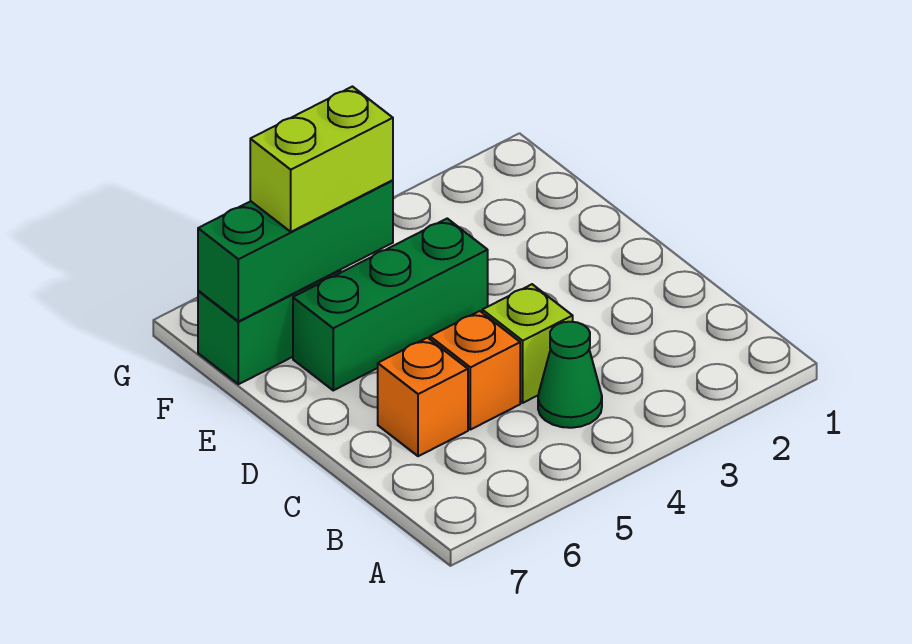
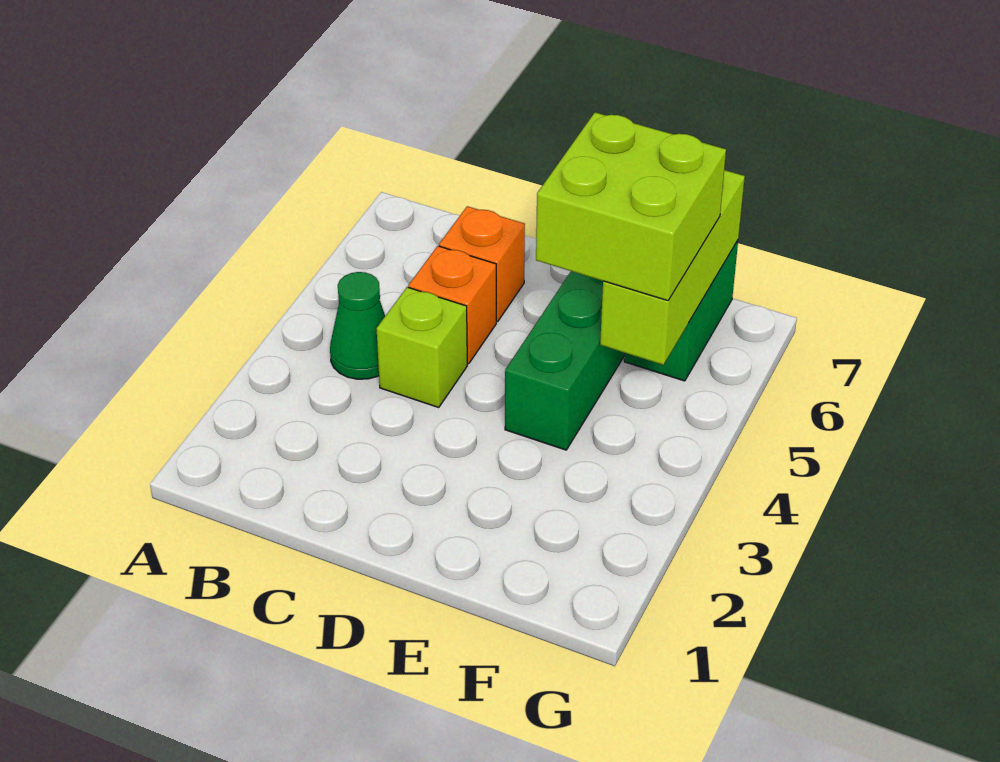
green brick F5:F7 level 2 -> lime brick F5:F7 level 2
lime brick F5:F6 level 3 -> lime brick E5:F6 level 3

